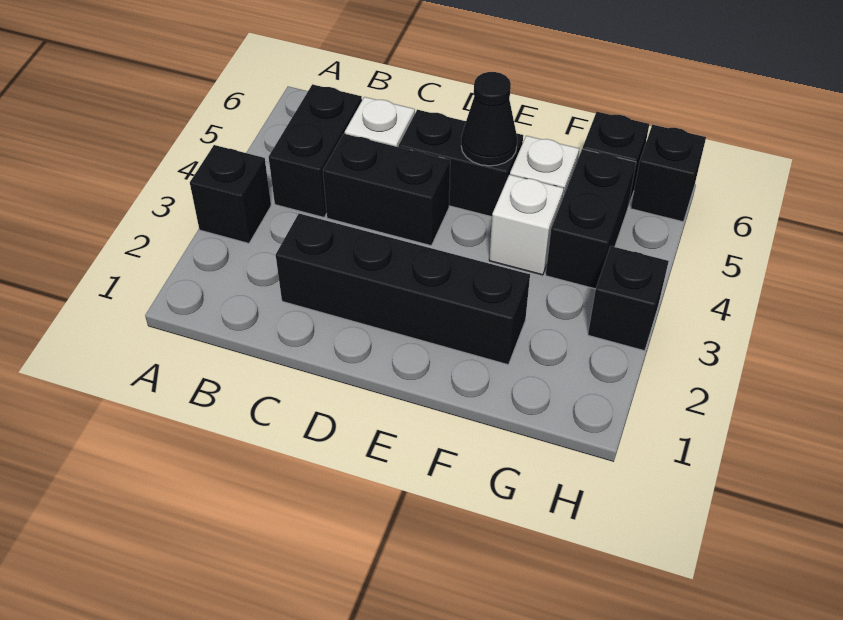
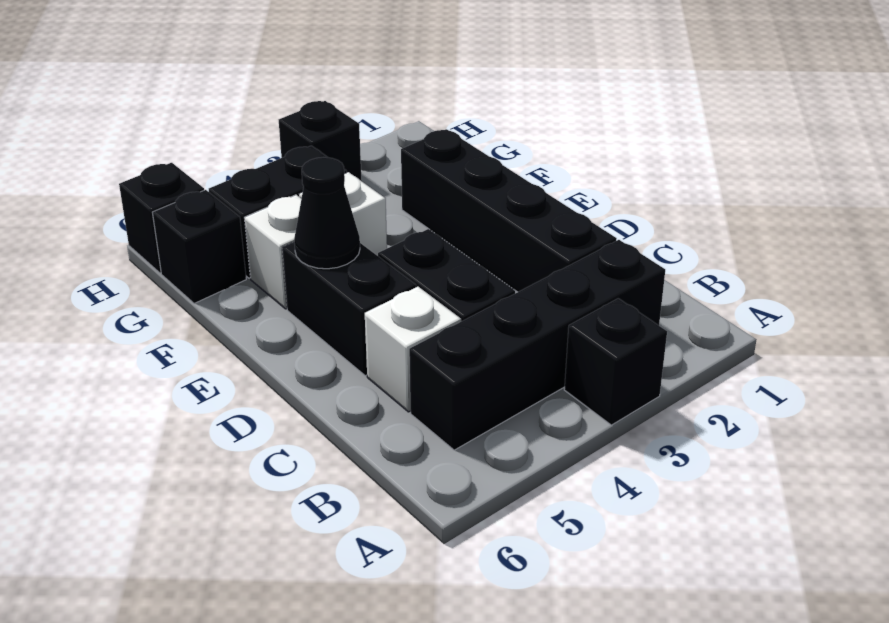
black brick B4:B5 level 1 -> black brick B2:B5 level 1

